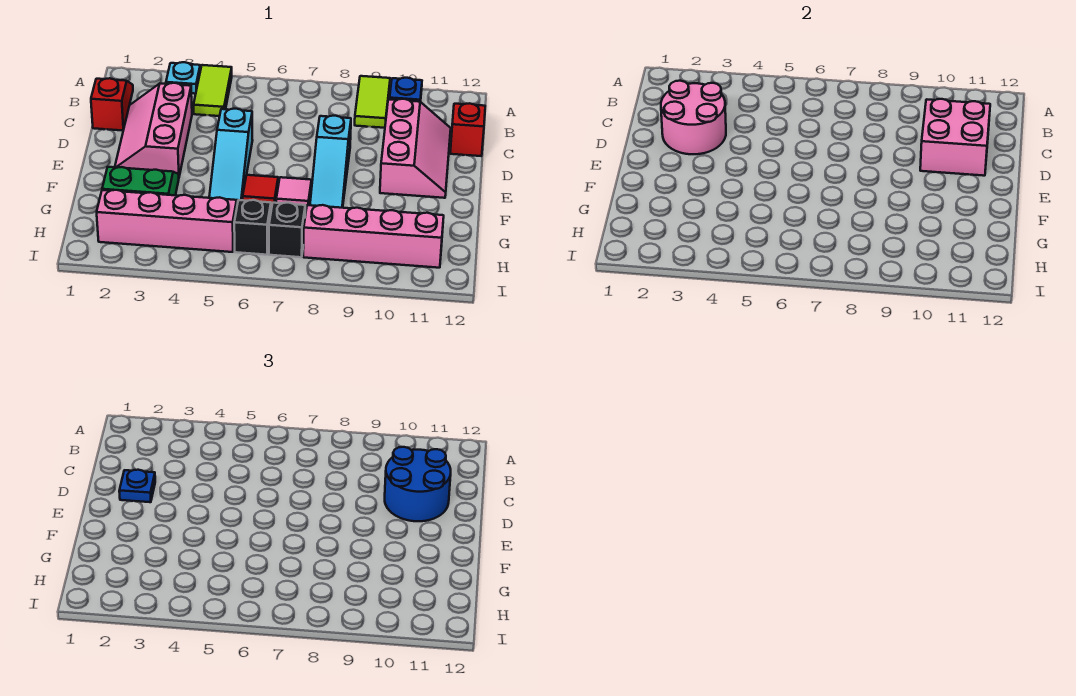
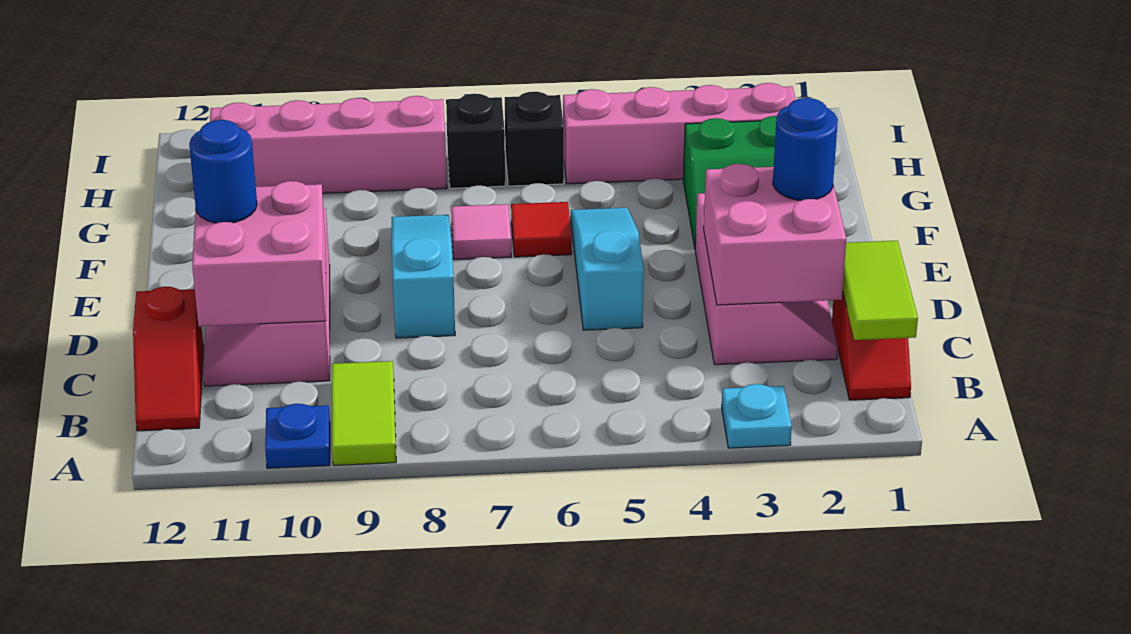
lime tile A4:B4 level 1 -> lime tile B1:C1 level 2
pink round brick C2:D3 level 2 -> pink brick C2:D3 level 2
blue round brick C10:D11 level 3 -> blue round brick D11 level 3
blue plate D2 level 3 -> blue round brick D2 level 3

